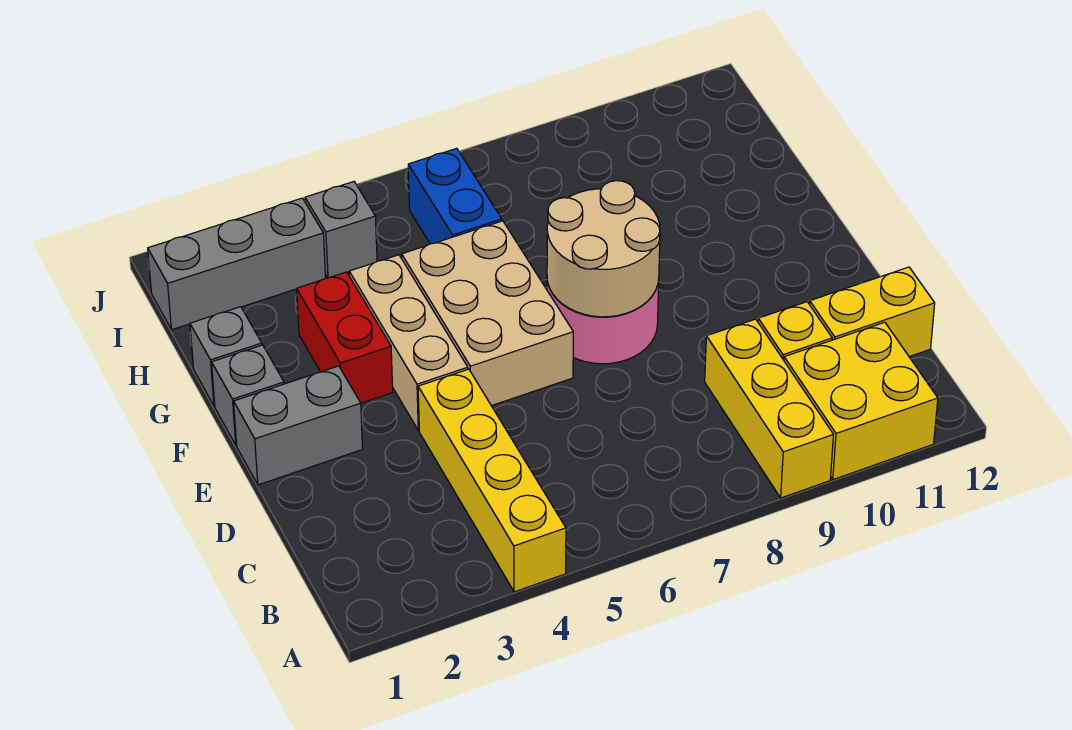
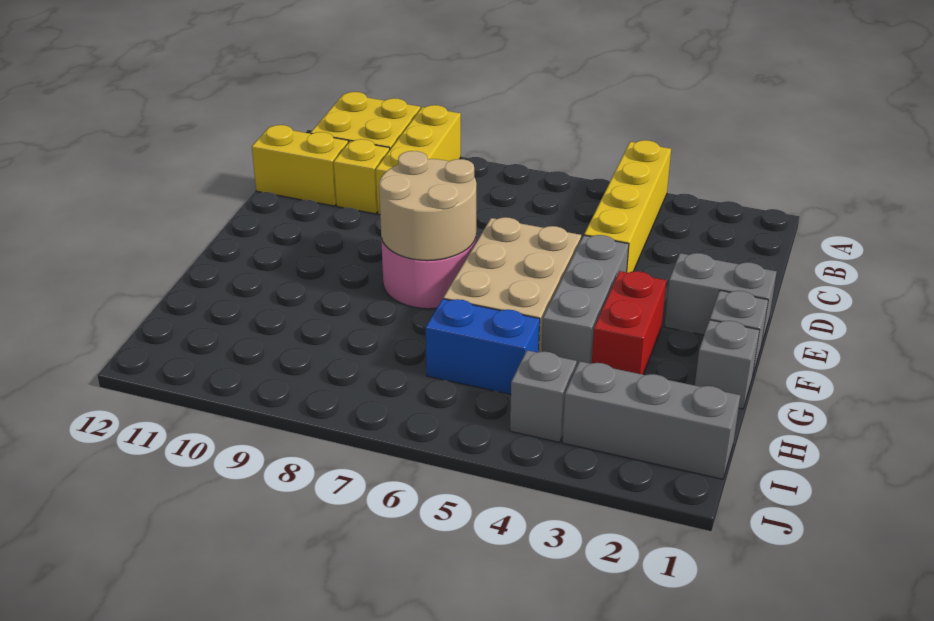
tan brick E4:G4 level 1 -> grey brick E4:G4 level 1
blue brick H6:I6 level 1 -> blue brick H5:H6 level 1

